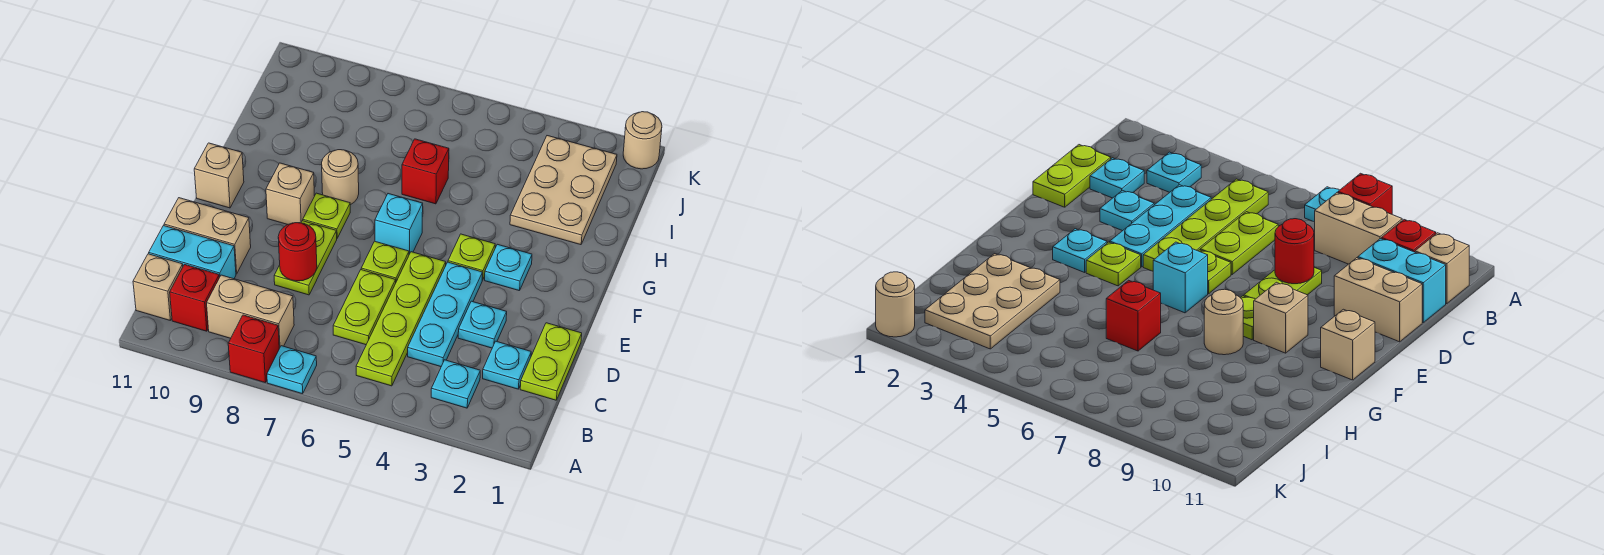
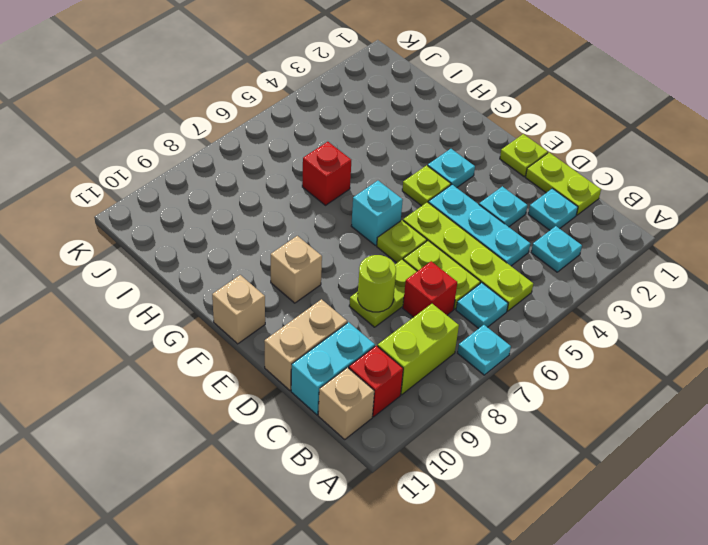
red brick A8 level 1 -> red brick C7 level 1
none -> cyan plate B6 level 1
tan brick B8:B9 level 1 -> lime brick B8:B9 level 1
lime plate D8:E8 level 1 -> lime plate D7:D8 level 1
red round brick D8 level 2 -> lime round brick D8 level 2
lime plate F8 level 1 -> lime plate E1 level 1
tan round brick G8 level 1 -> none
tan plate H2:J3 level 1 -> none
tan round brick K1 level 1 -> none

